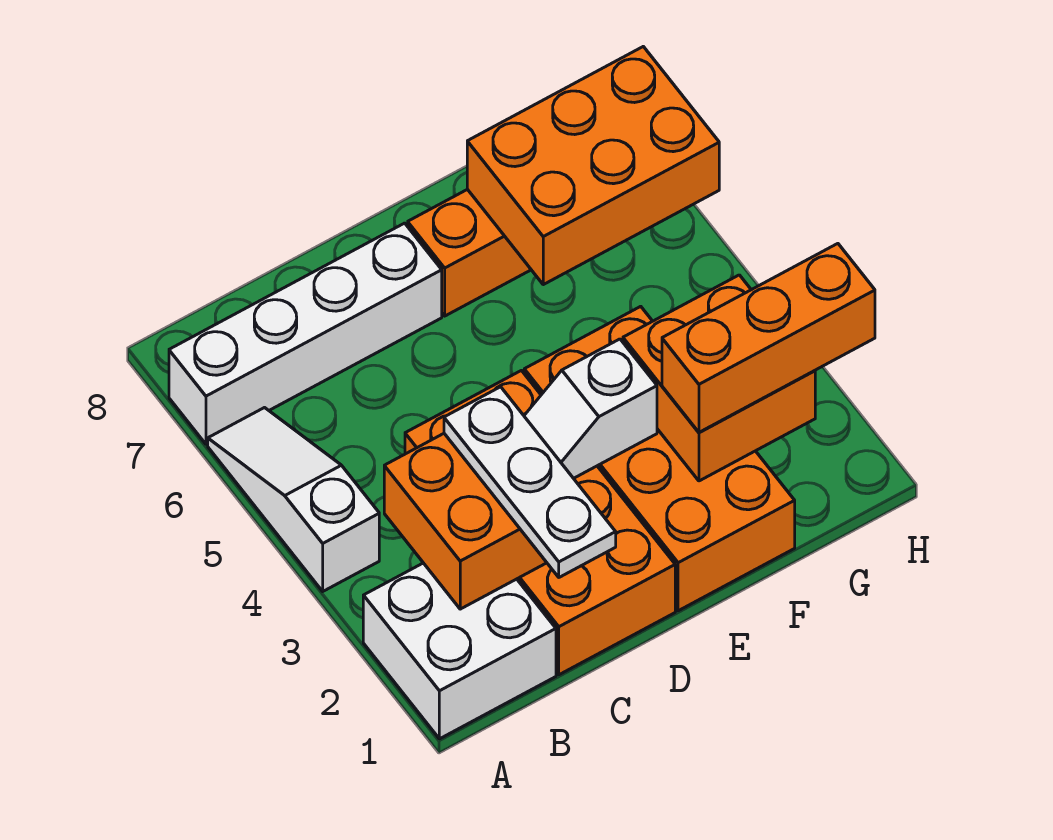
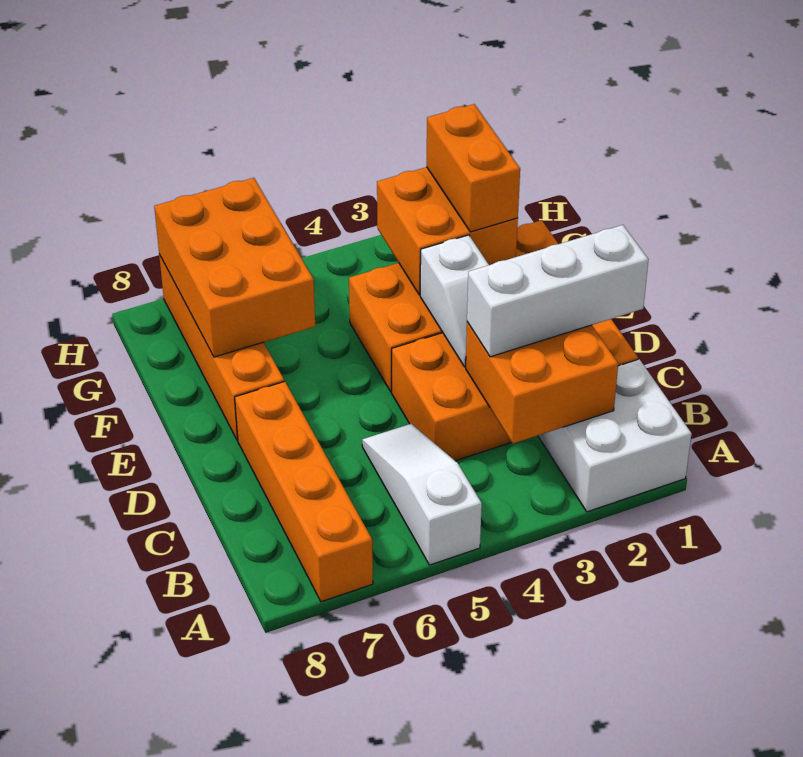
white slope A4:A6 level 1 top 4 -> white slope A5:C5 level 1 top A
white brick A7:D7 level 1 -> orange brick A7:D7 level 1
white plate C1:C3 level 3 -> white brick C1:C3 level 3
orange brick F2:H2 level 3 -> orange brick F2:G2 level 3

